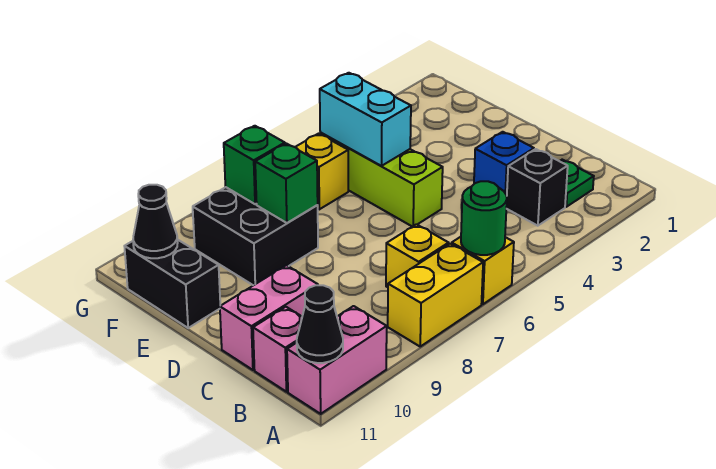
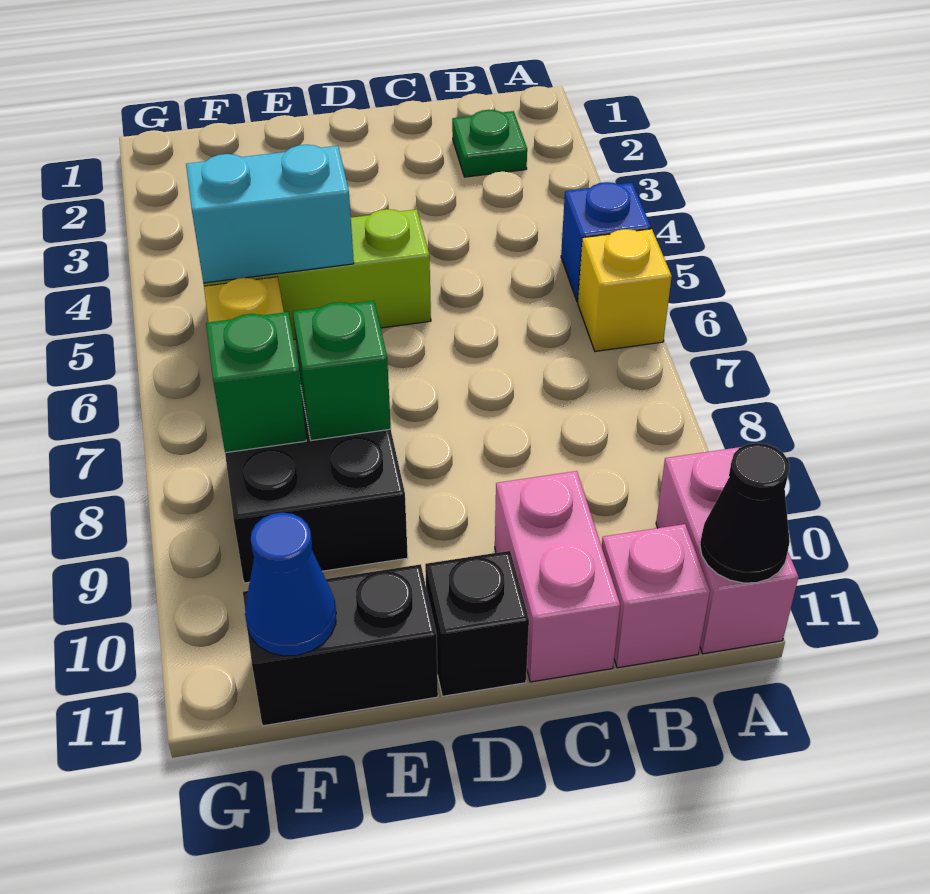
green round brick A6 level 2 -> none
yellow brick A7:A8 level 1 -> none
black brick B3 level 1 -> black brick D11 level 1
yellow brick B7 level 1 -> none
blue brick C3 level 1 -> blue brick A5 level 1
black cone F11 level 2 -> blue cone F11 level 2

